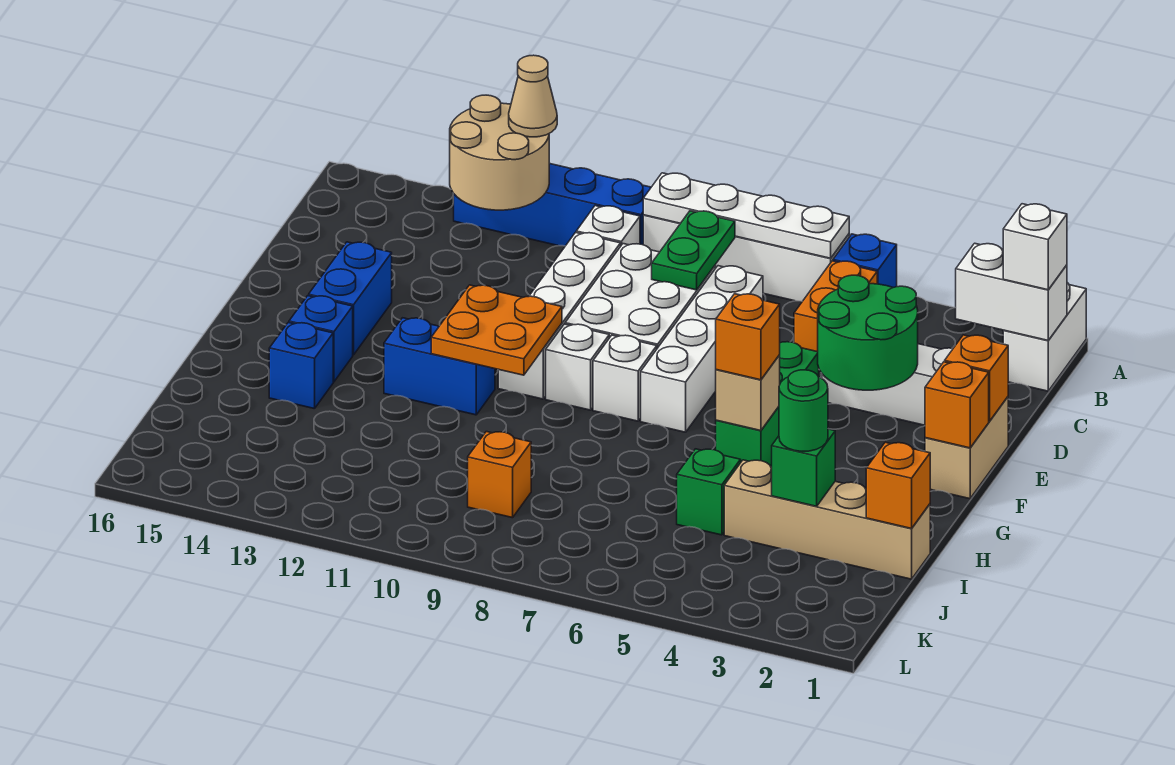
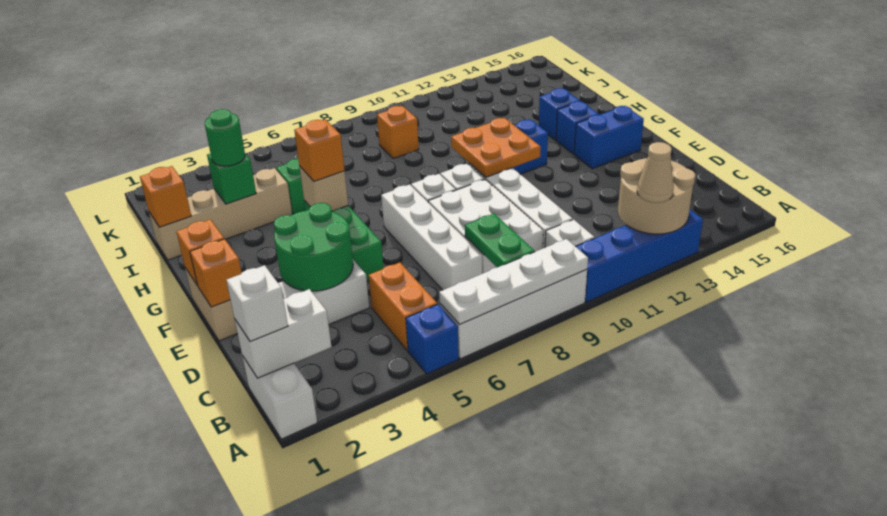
blue brick E14:F14 level 1 -> blue brick F14:F15 level 1

